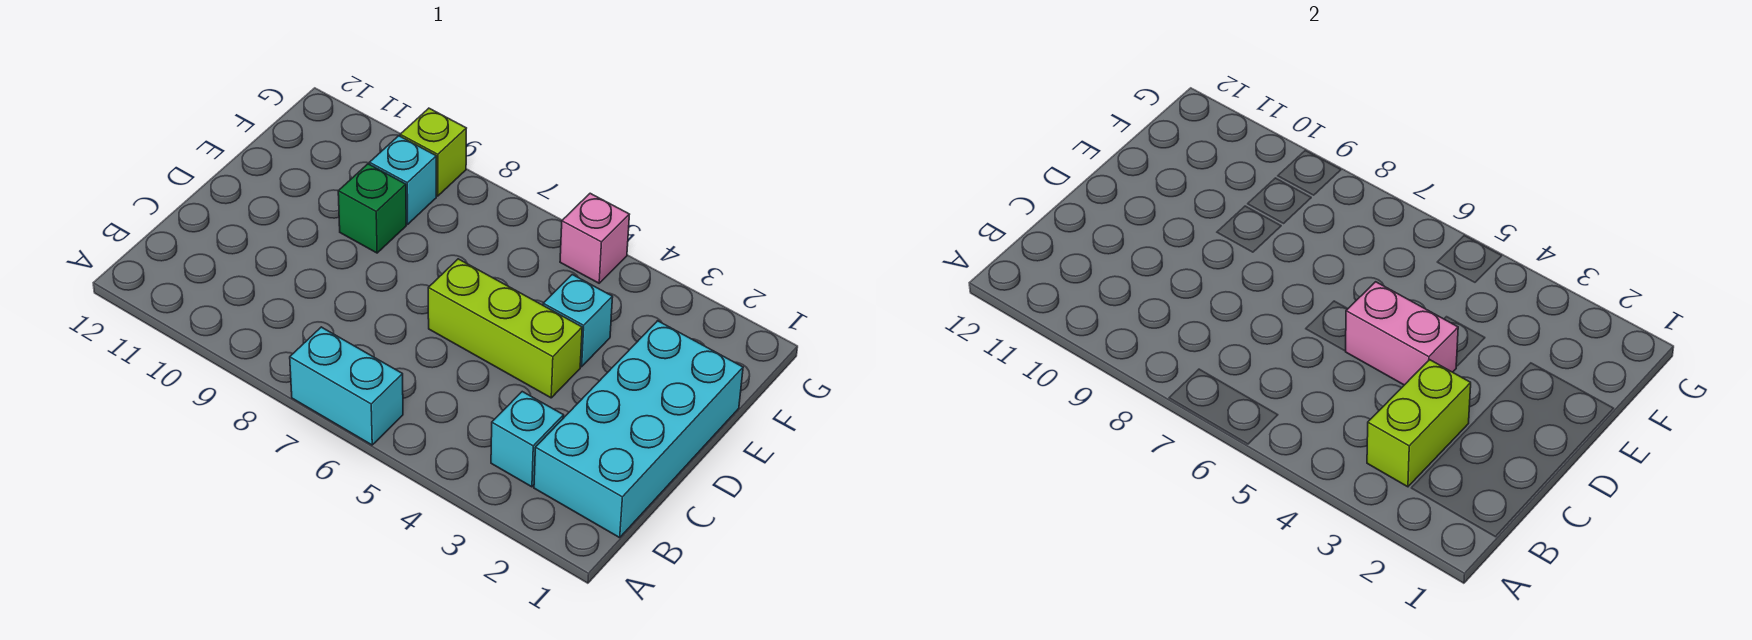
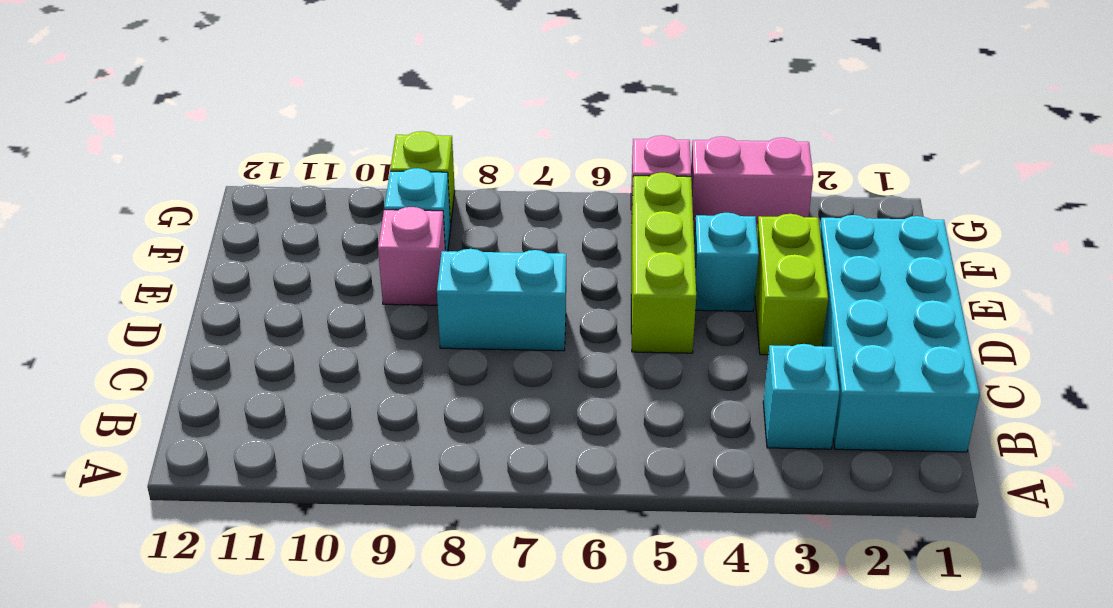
cyan brick A6:A7 level 1 -> cyan brick D7:D8 level 1
lime brick B3:C3 level 2 -> lime brick D3:E3 level 1
lime brick D4:D6 level 1 -> lime brick D5:F5 level 1
pink brick D4:D5 level 2 -> pink brick G3:G4 level 1
green brick E9 level 1 -> pink brick E9 level 1

